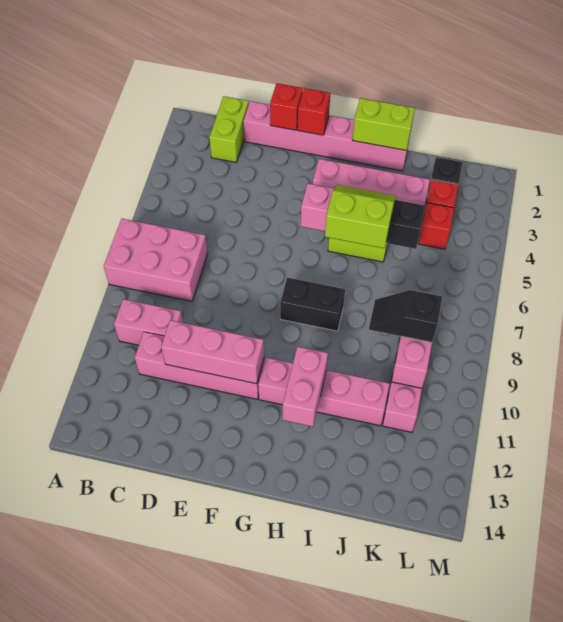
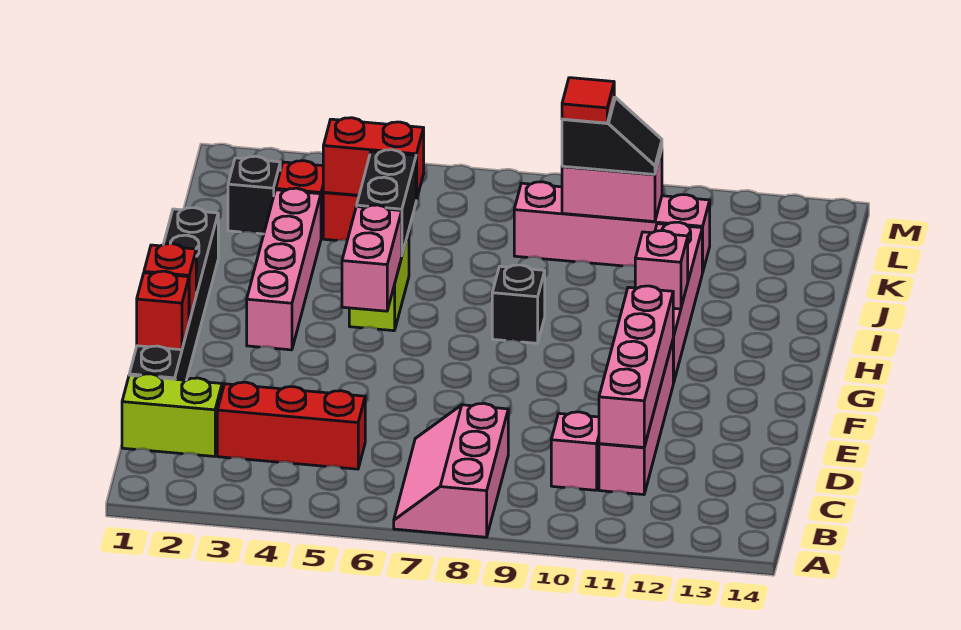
pink brick A7:C8 level 1 -> pink slope A7:C8 level 1 top 8
pink brick B10:C10 level 1 -> pink brick C10 level 1
none -> red brick C3:C5 level 1
pink brick D1:I1 level 1 -> black brick D1:I1 level 1
pink brick D11:F11 level 2 -> pink brick C11:F11 level 2
black brick G8:H8 level 1 -> black brick H8 level 1
lime brick H1:I1 level 2 -> none
lime slope H5:I6 level 3 top 6 -> none
pink brick H11:H12 level 2 -> pink brick H11 level 2
black slope J9:K9 level 3 top K -> black slope K9:K10 level 3 top 9
none -> red brick K4:K5 level 2
none -> red tile K9 level 4

